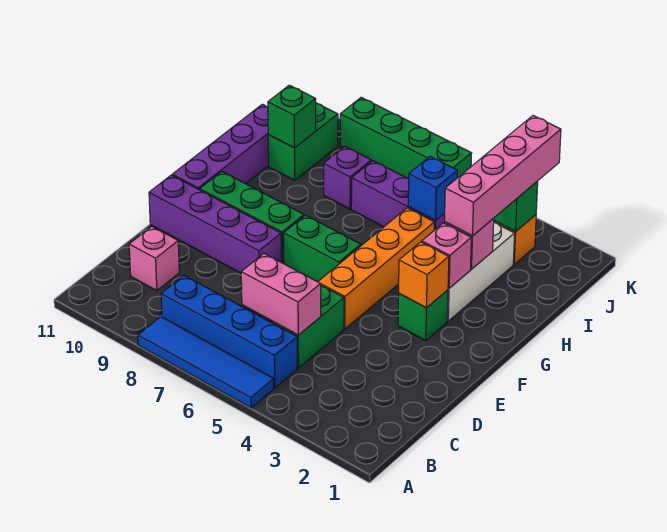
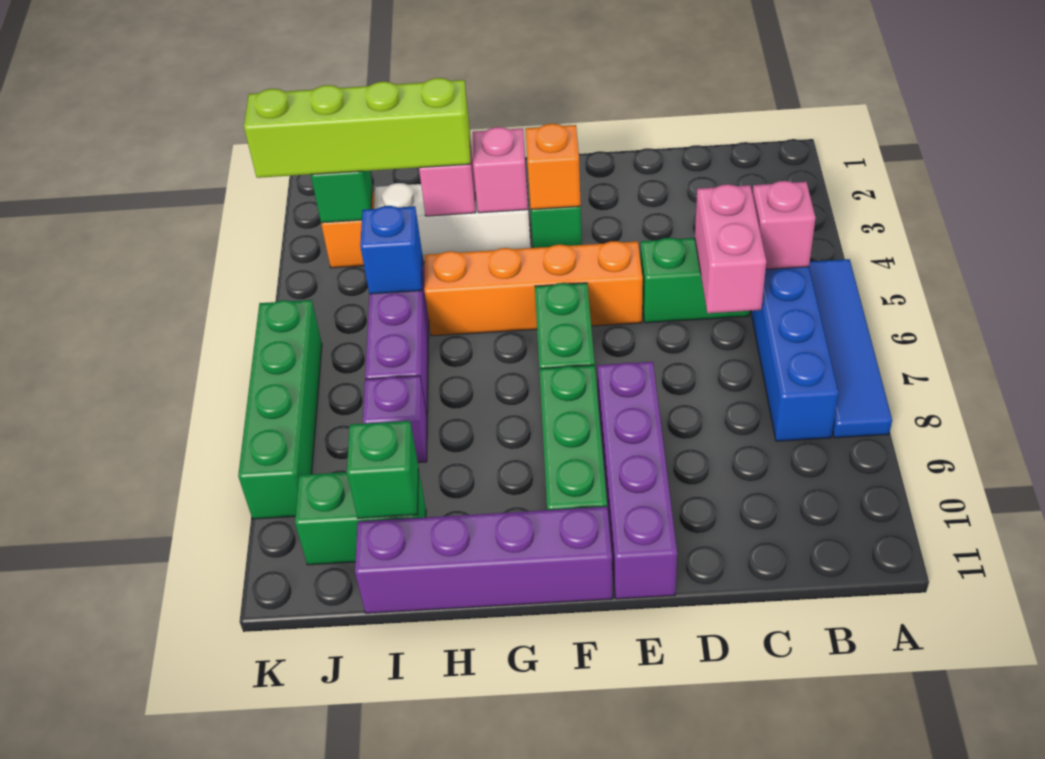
pink brick C10 level 1 -> pink brick B5 level 2
pink brick H3:K3 level 3 -> lime brick H3:K3 level 3

